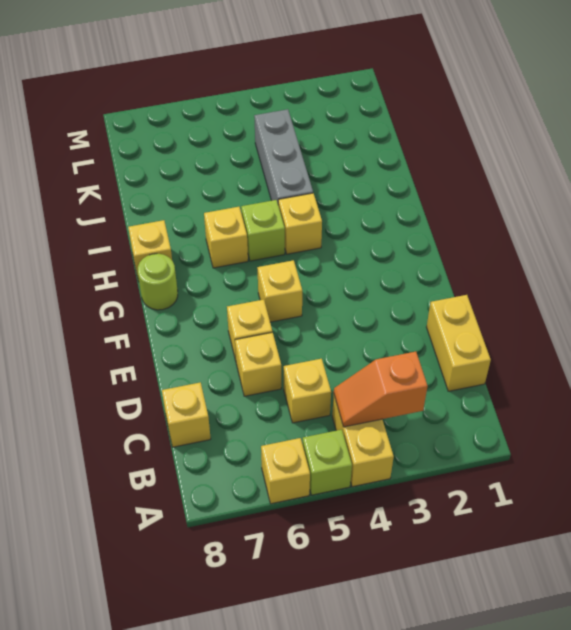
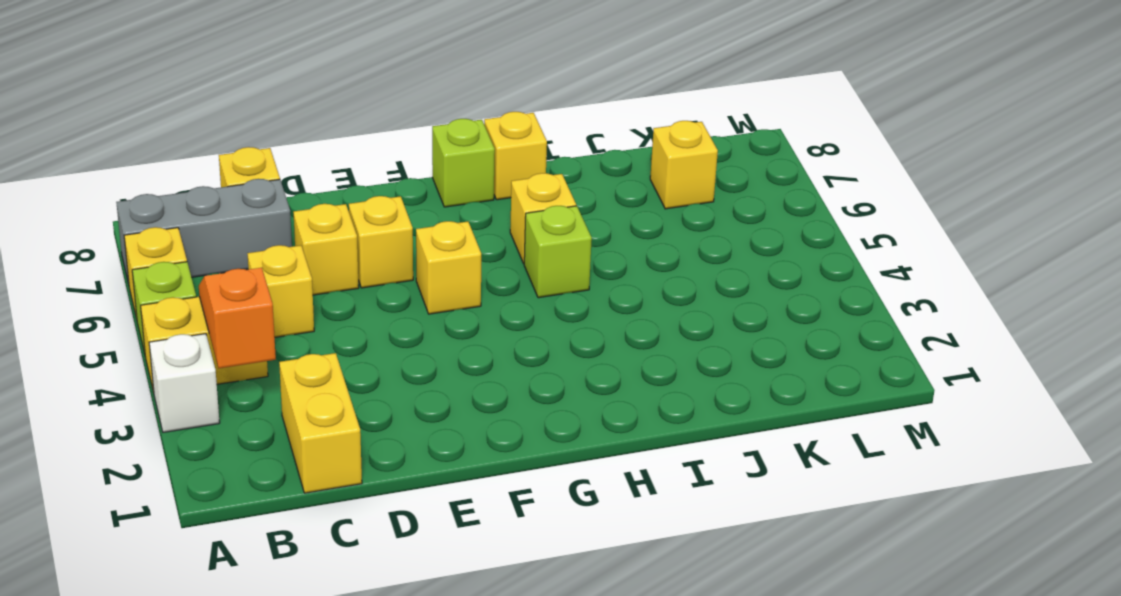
none -> white brick A3 level 1
yellow brick C1:D1 level 1 -> yellow brick C1:C2 level 1
lime round brick G8 level 1 -> lime brick G8 level 1
yellow brick H4 level 1 -> yellow brick K7 level 1
grey brick I4:K4 level 1 -> grey brick A7:C7 level 1

